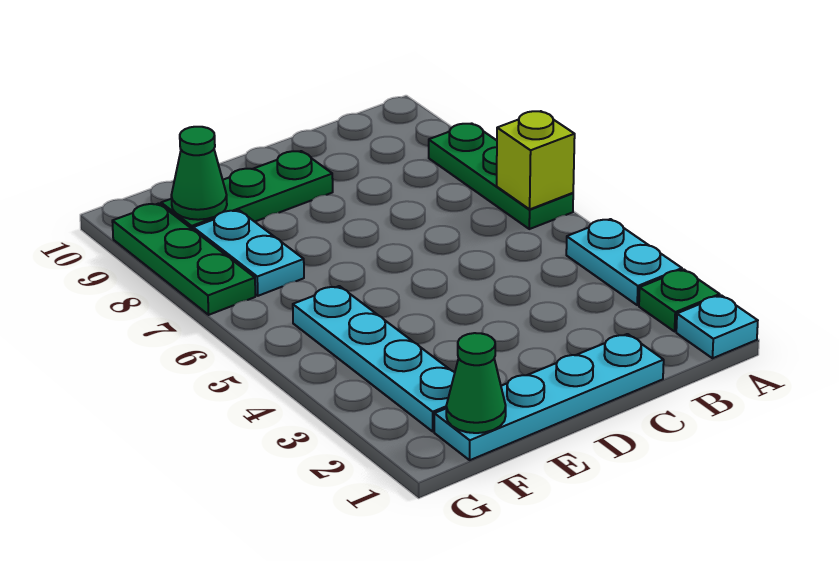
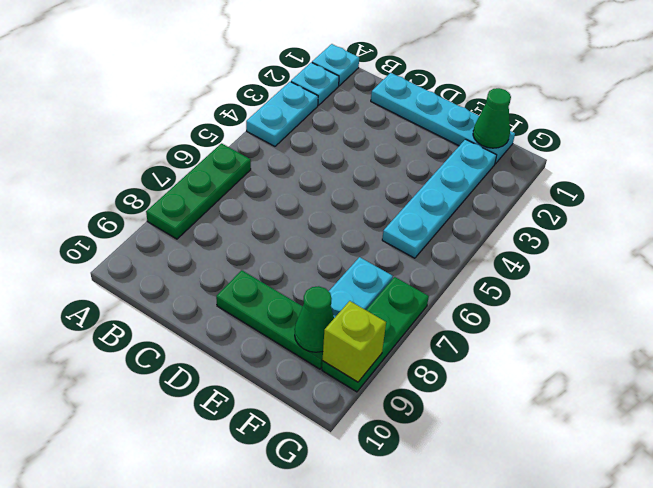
green plate A2 level 1 -> cyan plate A2 level 1
lime brick A6 level 2 -> lime brick G9 level 2

